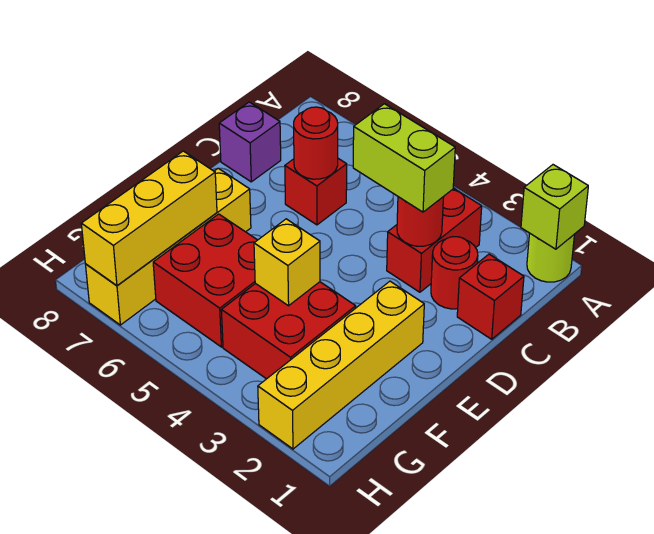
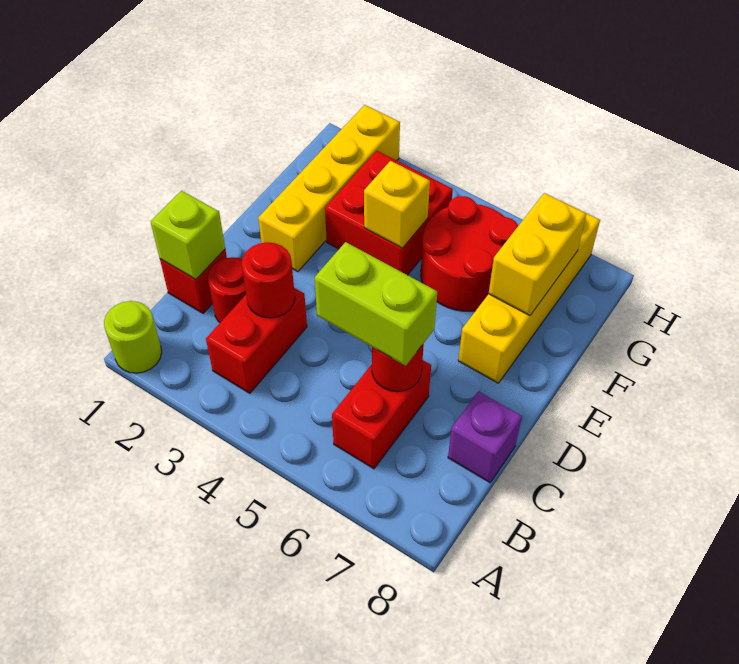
lime brick A1 level 2 -> lime brick C1 level 2
lime brick C3:C4 level 3 -> lime brick C5:C6 level 3
red brick C6 level 1 -> red brick B6:C6 level 1
red brick F5:G6 level 1 -> red round brick F5:G6 level 1
yellow brick F7:H7 level 2 -> yellow brick F7:G7 level 2

